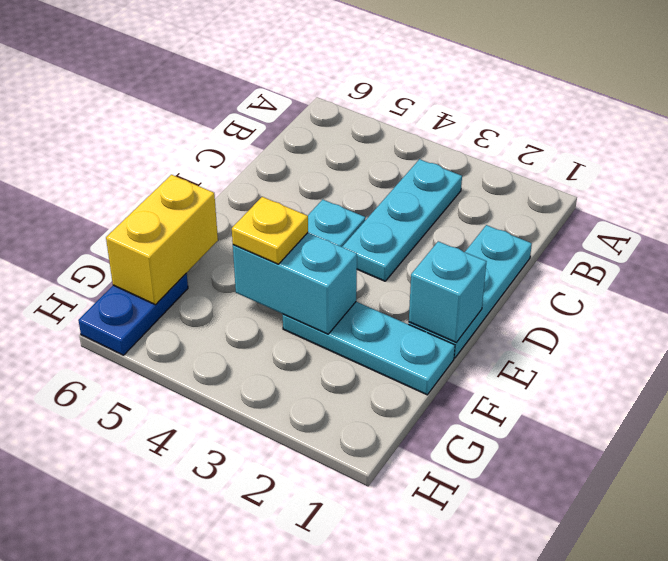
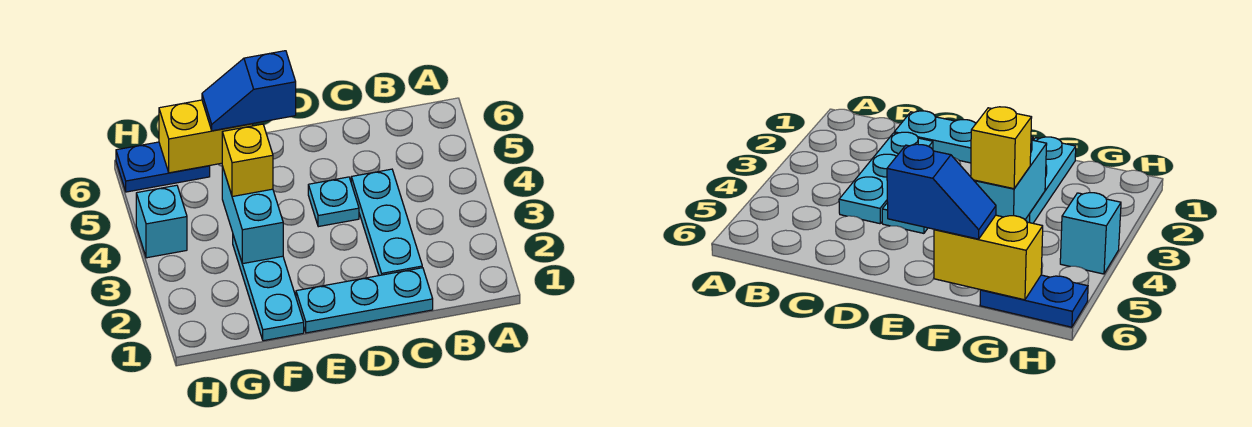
cyan plate B3:D3 level 1 -> cyan plate C2:C4 level 1
cyan brick E1 level 2 -> cyan brick H4 level 1
none -> blue slope E6:F6 level 3 top E
yellow plate F4 level 3 -> yellow brick F4 level 3

